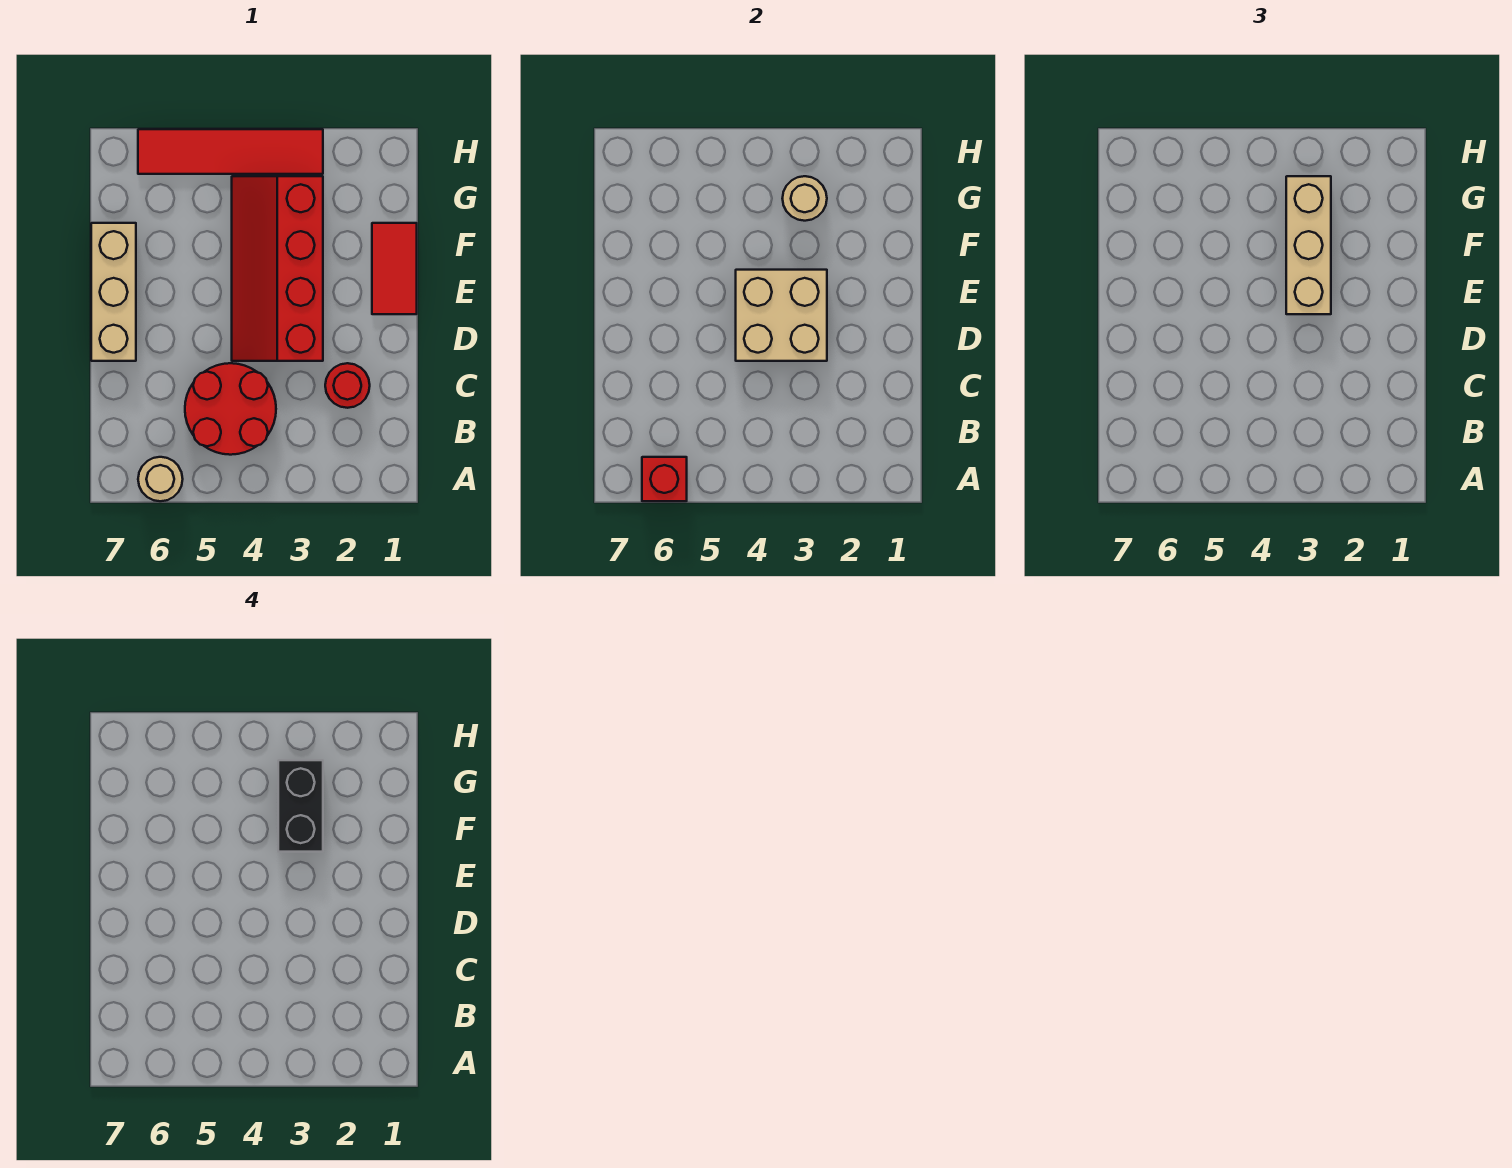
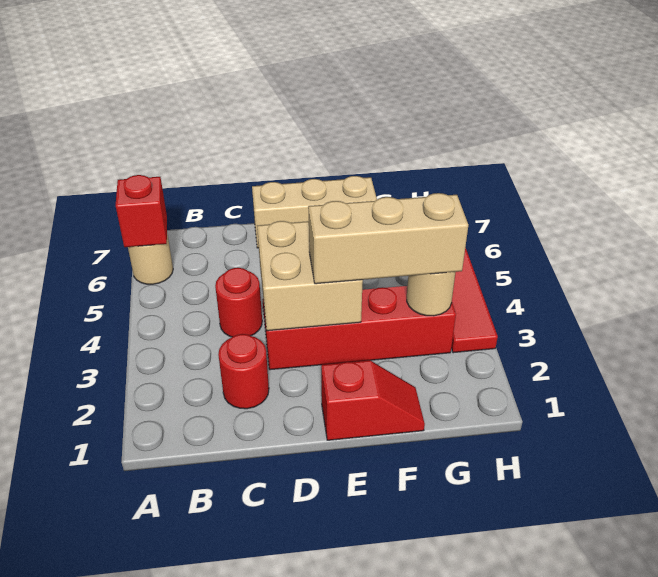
red round brick B4:C5 level 1 -> red round brick C4 level 1
red tile E1:F1 level 1 -> red slope E1:F1 level 1 top E
black brick F3:G3 level 4 -> none

